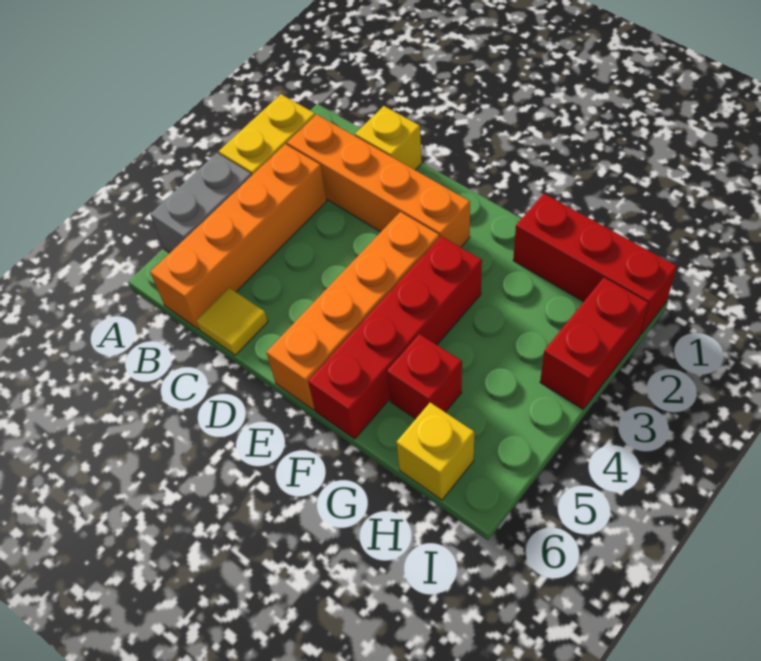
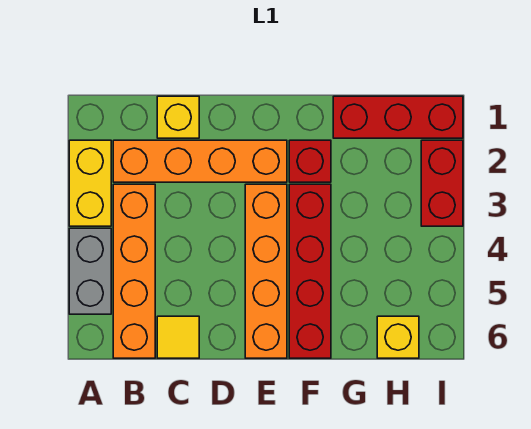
red brick G5 level 1 -> red brick F2 level 1

